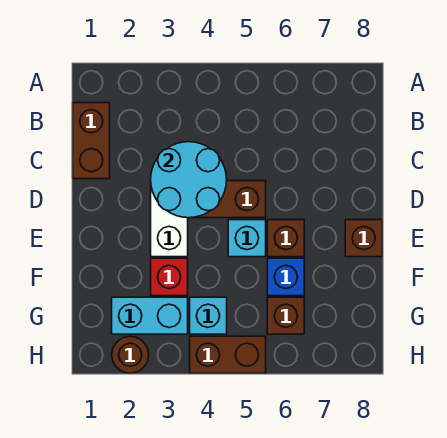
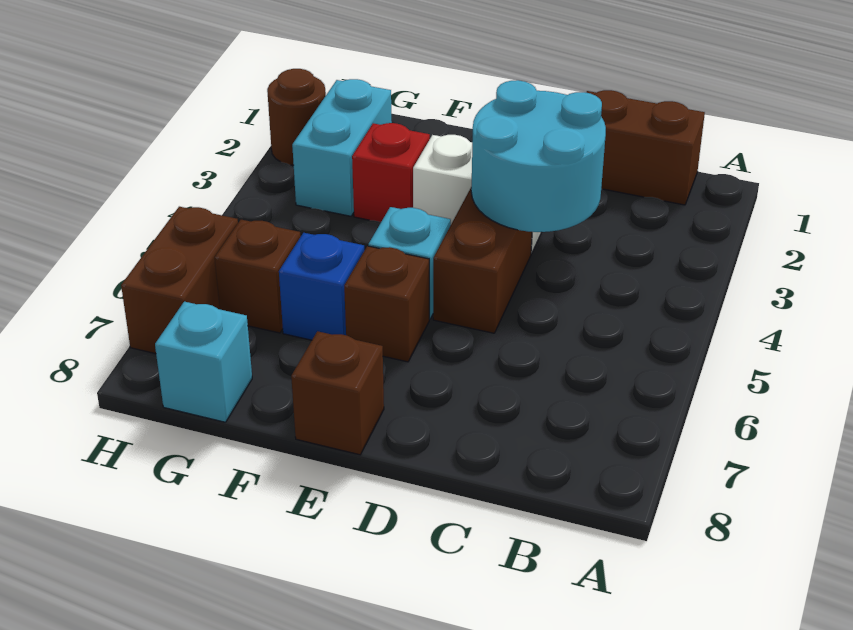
cyan brick G4 level 1 -> cyan brick G8 level 1
brown brick H4:H5 level 1 -> brown brick H6:H7 level 1

